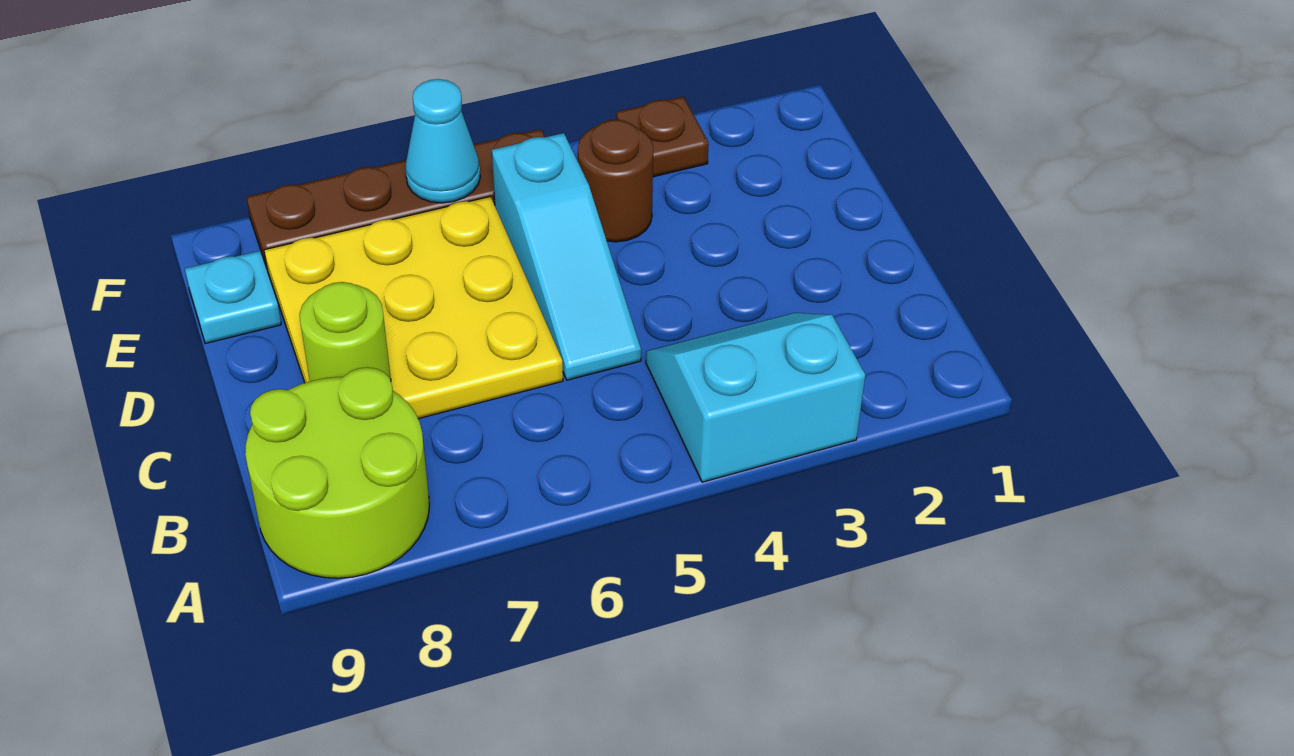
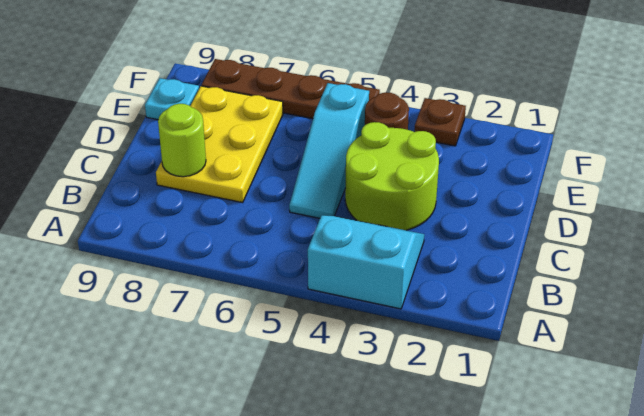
lime round brick A8:B9 level 1 -> lime round brick C3:D4 level 1
yellow plate C6:E8 level 1 -> yellow plate C7:E8 level 1
cyan cone F6 level 2 -> none

